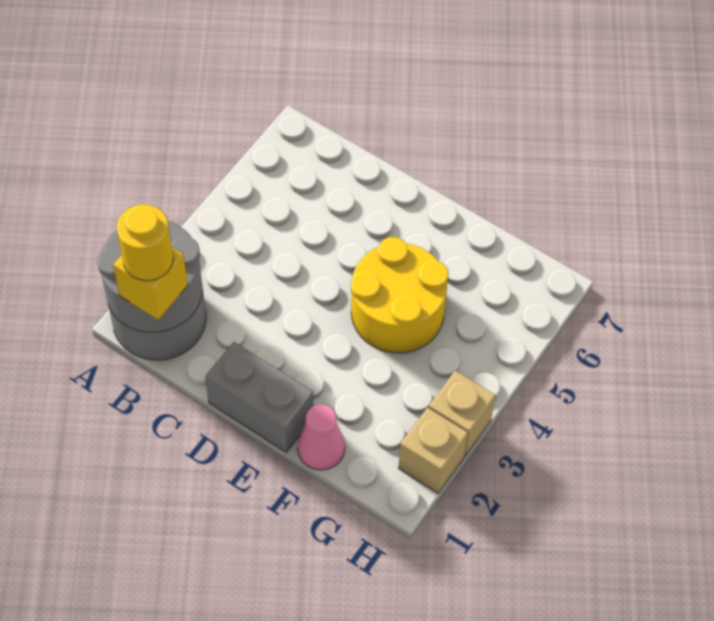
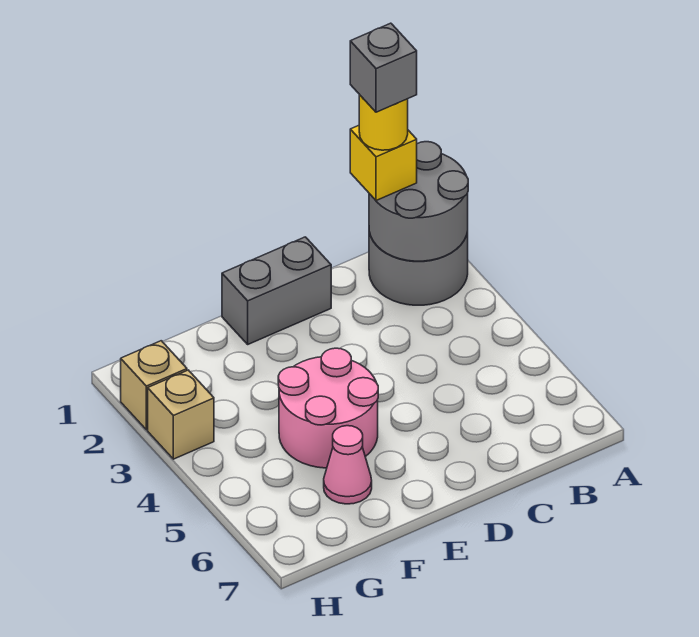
none -> grey brick B1 level 5
yellow round brick E4:F5 level 1 -> pink round brick E4:F5 level 1
pink cone F1 level 1 -> pink cone F6 level 1

